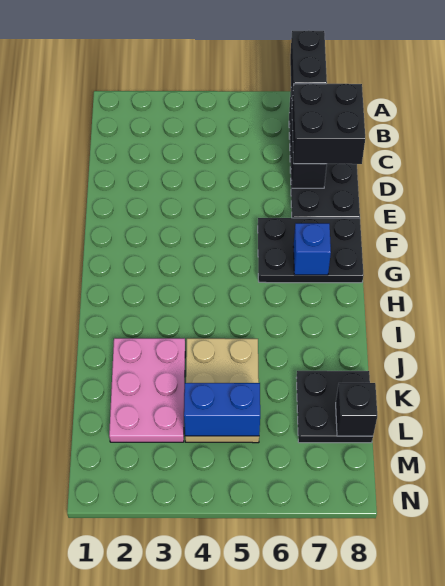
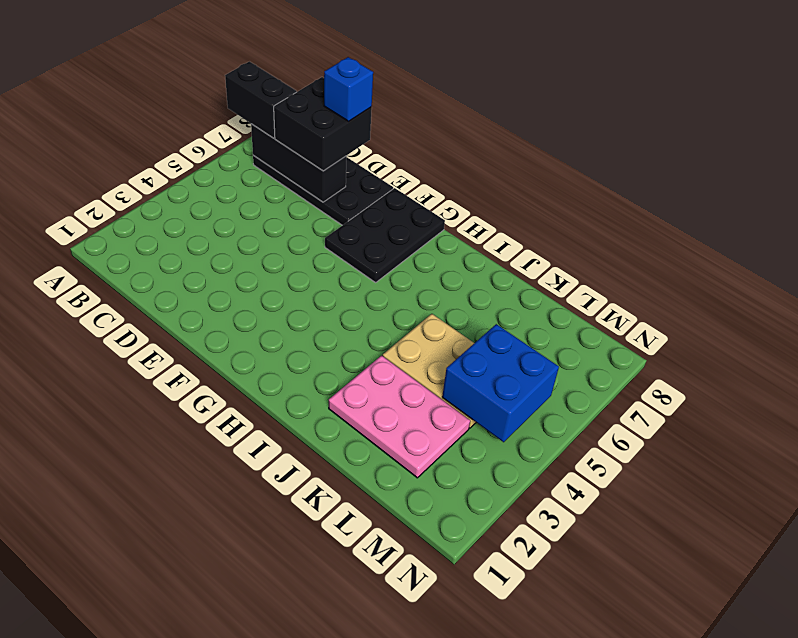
blue brick G7 level 2 -> blue brick D8 level 4
black plate K7:L8 level 1 -> none
blue brick L4:L5 level 2 -> blue brick L4:M5 level 2
black brick L8 level 2 -> none

